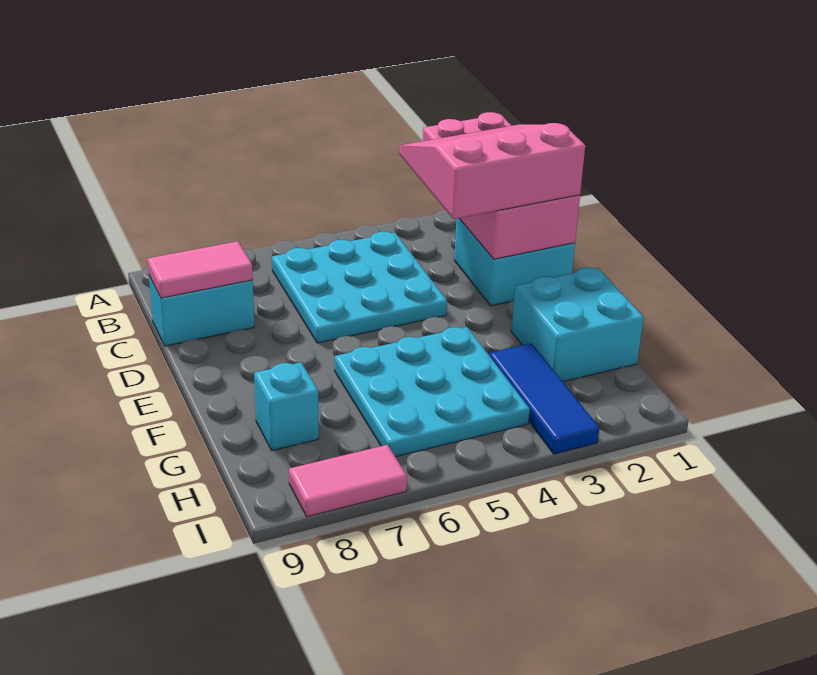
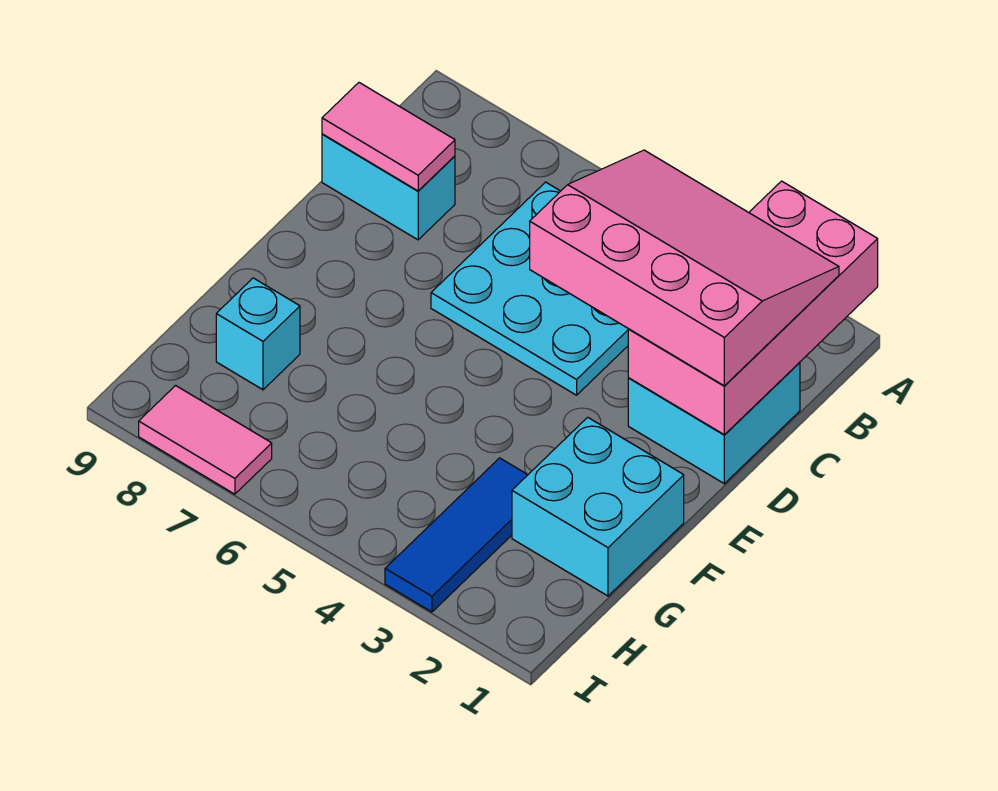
pink slope B1:D3 level 3 top D -> pink slope B1:D4 level 3 top D
cyan plate F4:H6 level 1 -> none

